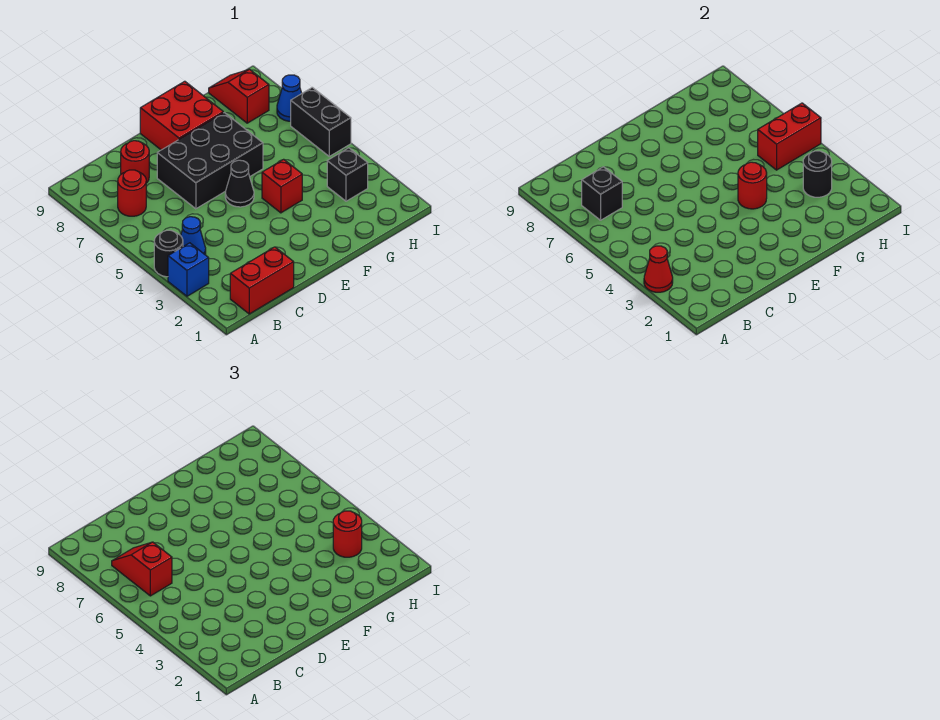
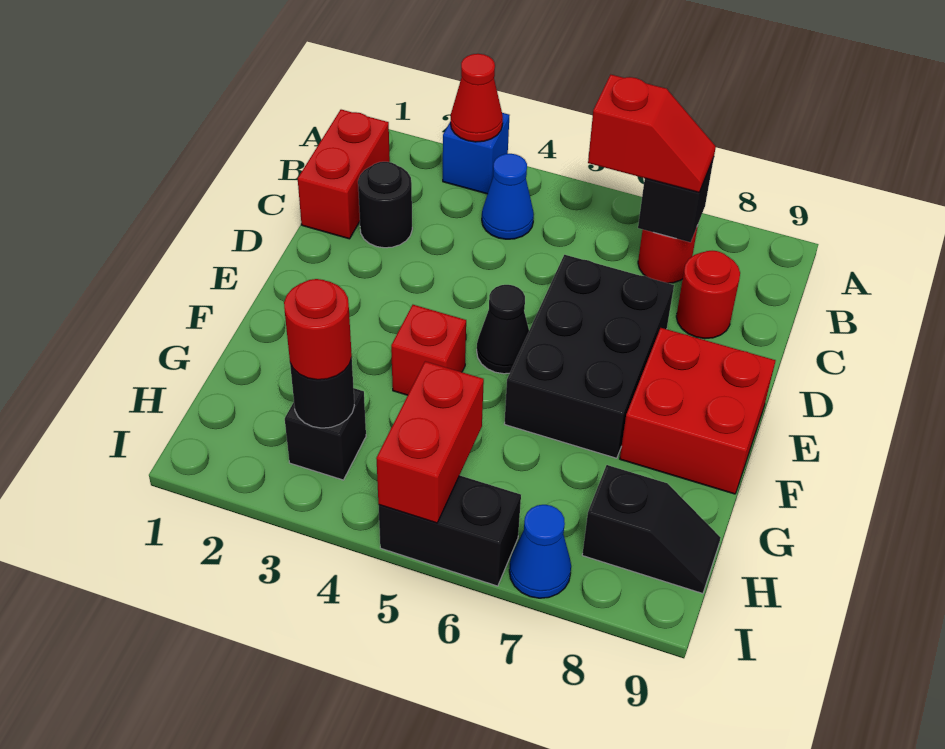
black round brick A4 level 1 -> black round brick C2 level 1
red round brick F4 level 2 -> none
red slope H8:H9 level 1 top 8 -> black slope H8:H9 level 1 top 8

